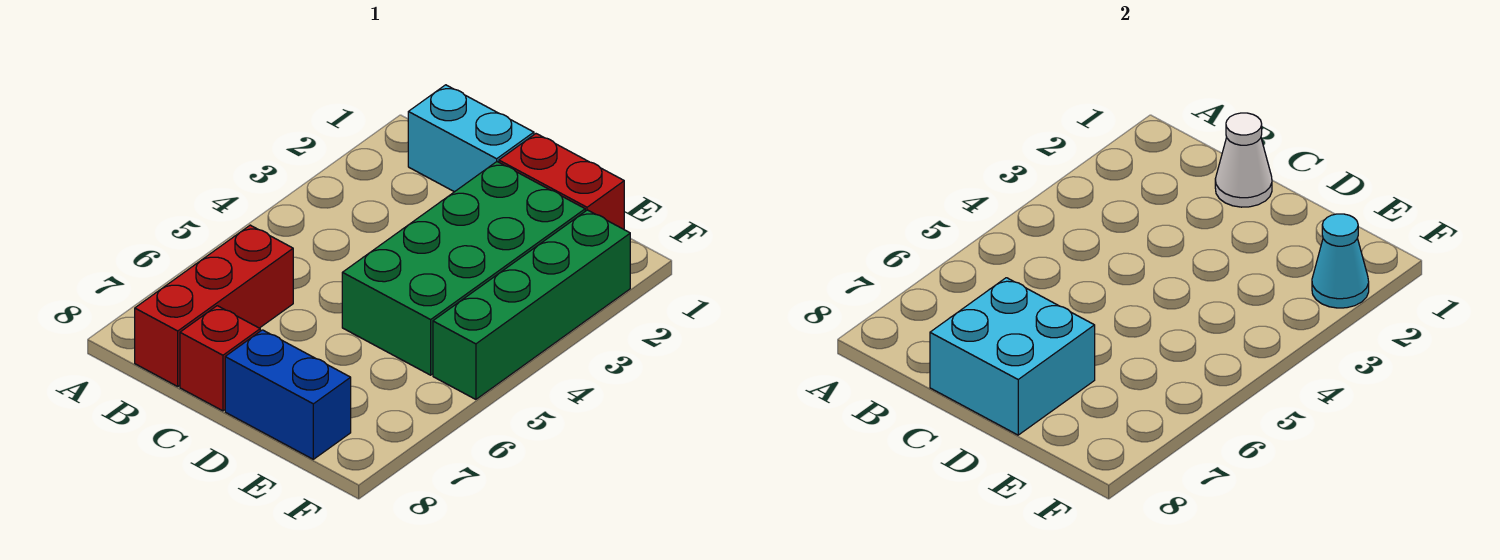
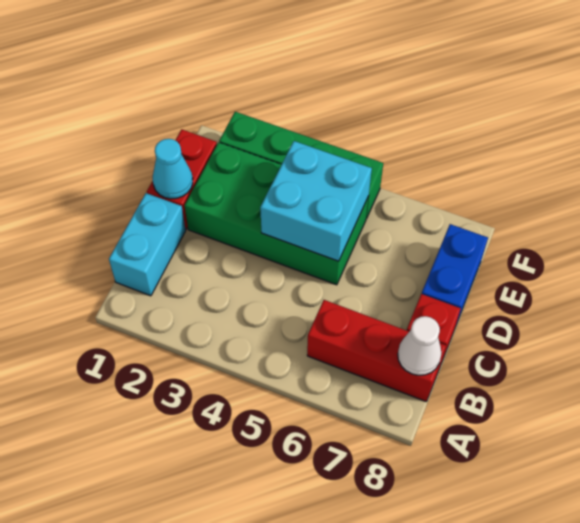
white cone C1 level 2 -> white cone B8 level 2
cyan brick C7:D8 level 2 -> cyan brick D4:E5 level 2
cyan cone F2 level 2 -> cyan cone D1 level 2

